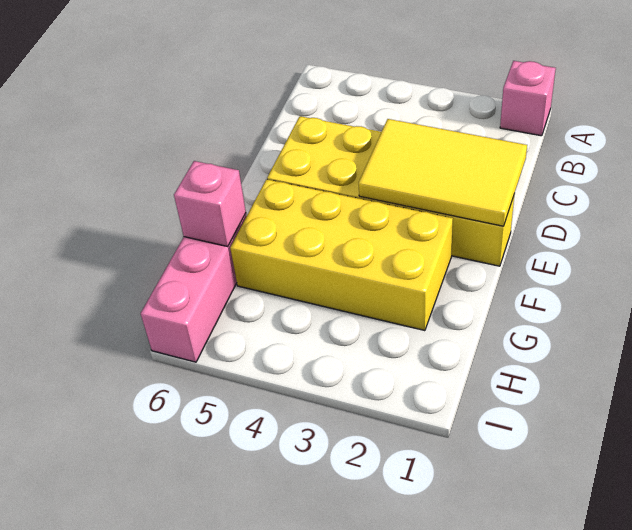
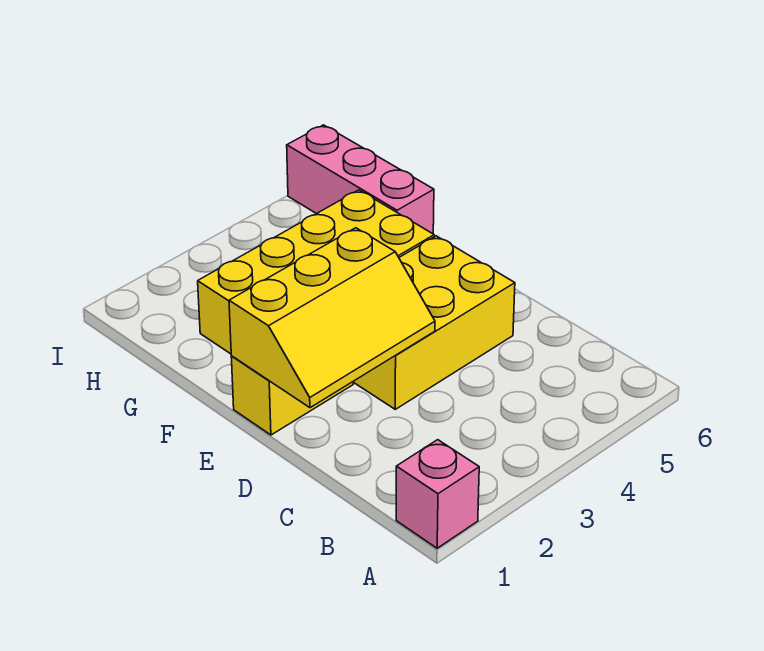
yellow tile D1:E3 level 2 -> yellow slope D1:E3 level 2 top E
pink brick G6 level 2 -> none

